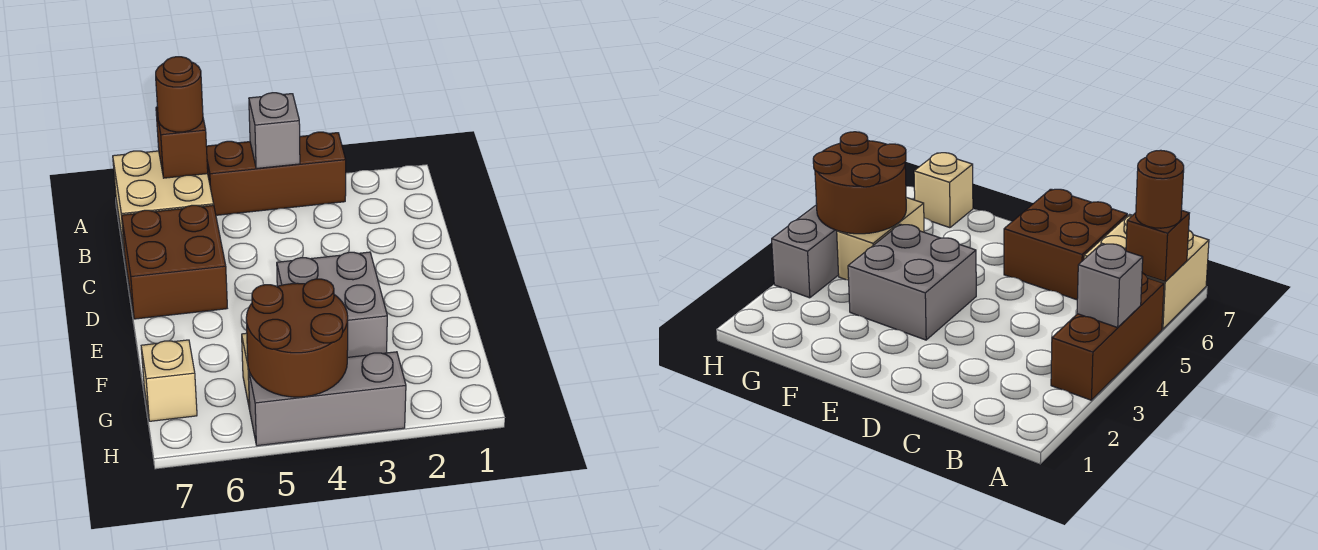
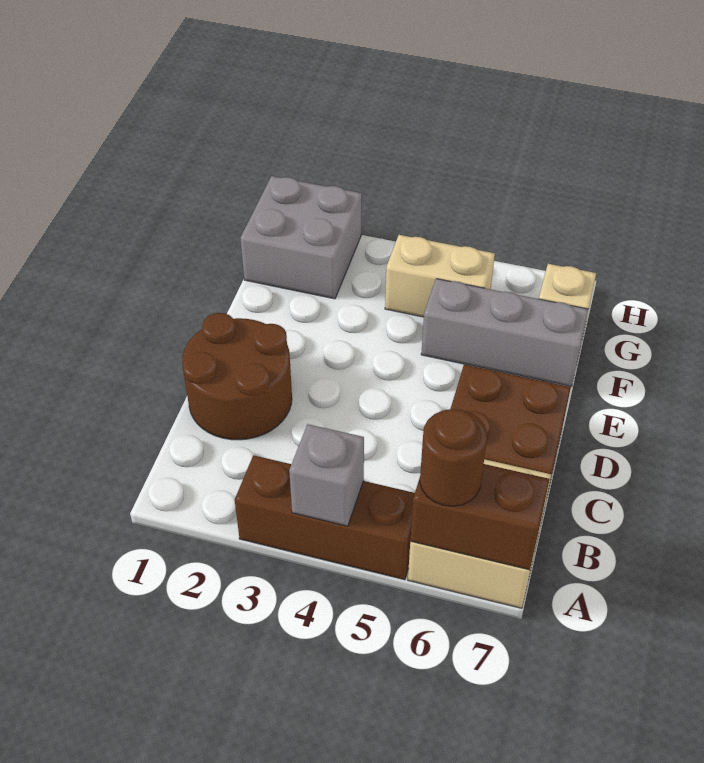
brown brick A6 level 2 -> brown brick A6:A7 level 2
grey brick E3:F4 level 1 -> grey brick G1:H2 level 1
brown round brick G4:H5 level 2 -> brown round brick C1:D2 level 1
grey brick H3:H5 level 1 -> grey brick F5:F7 level 1

